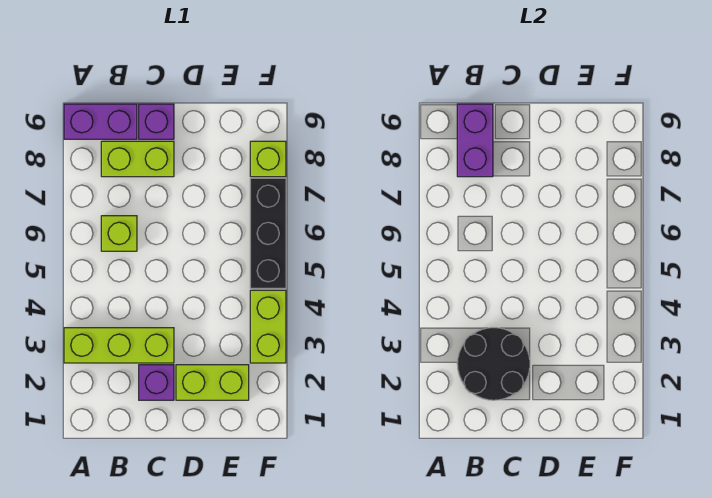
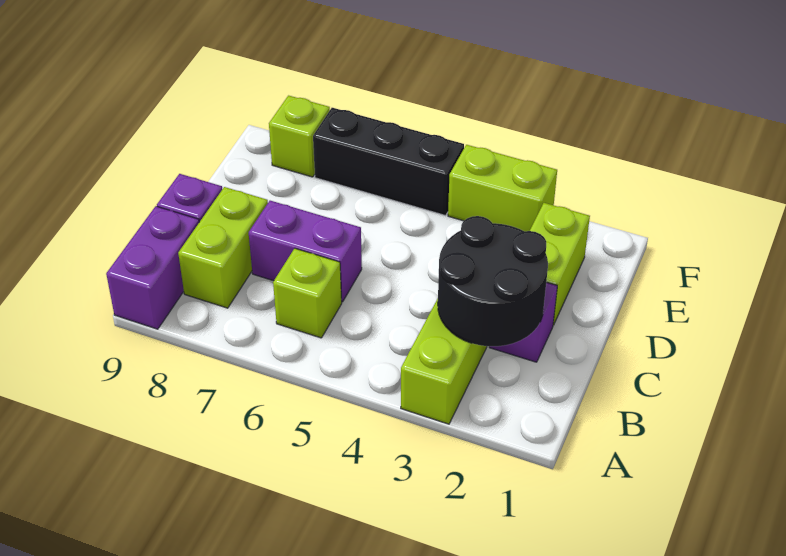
purple brick B8:B9 level 2 -> purple brick C6:C7 level 1

